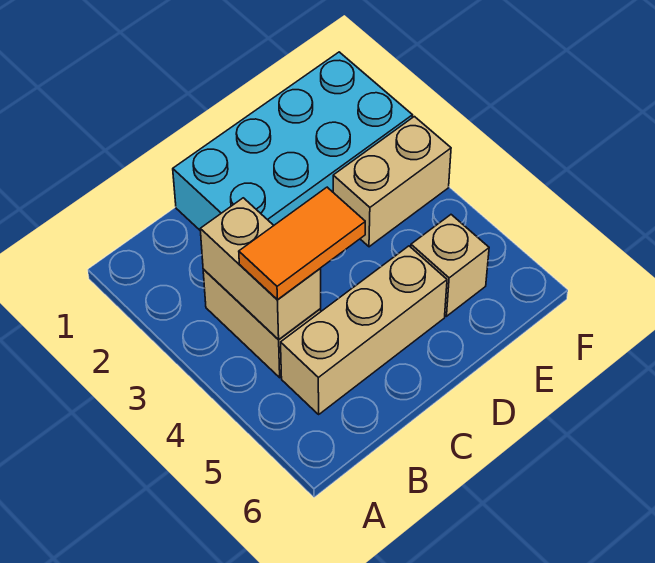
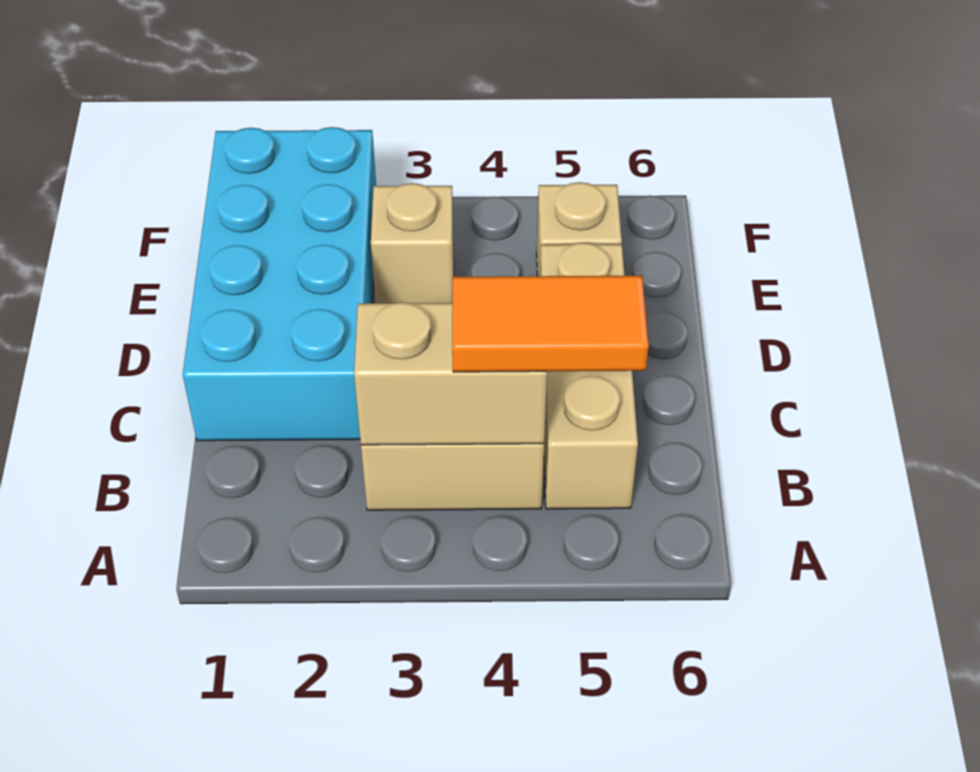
orange tile B4:C4 level 3 -> orange tile B4:B5 level 3
tan brick E3:F3 level 1 -> tan brick E3 level 1

